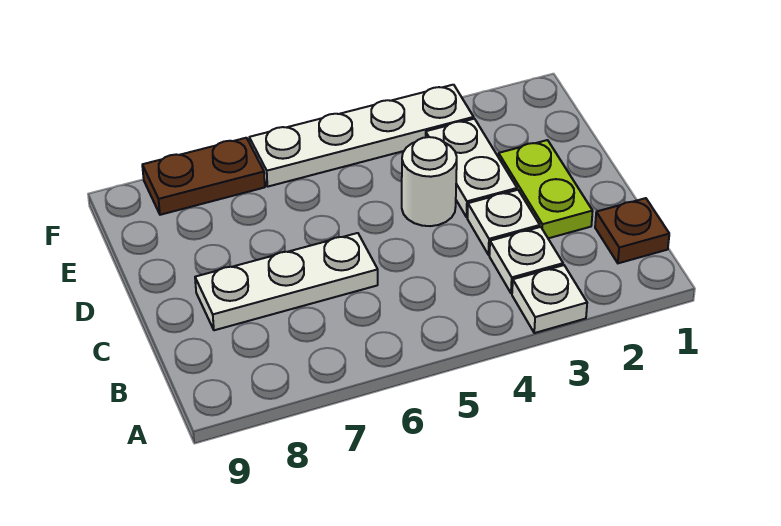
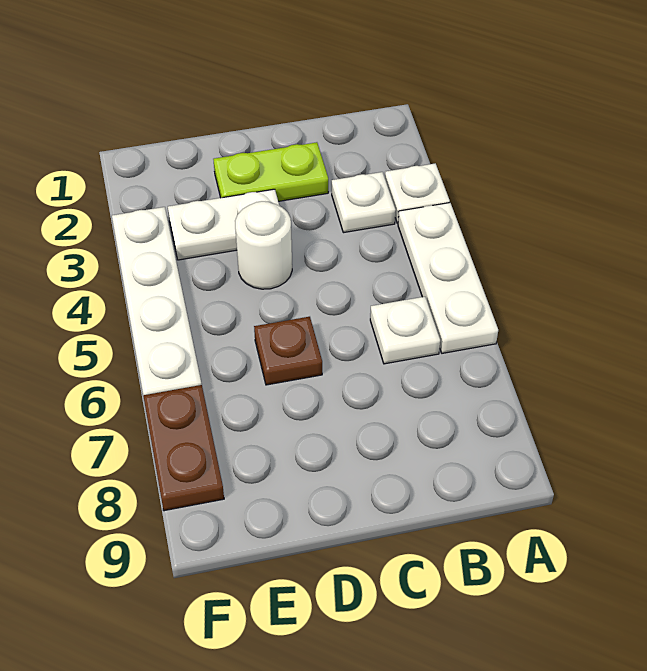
brown plate B1 level 1 -> brown plate D6 level 1
white plate C3 level 1 -> white plate B6 level 1
white plate C6:C8 level 1 -> white plate A4:A6 level 1

